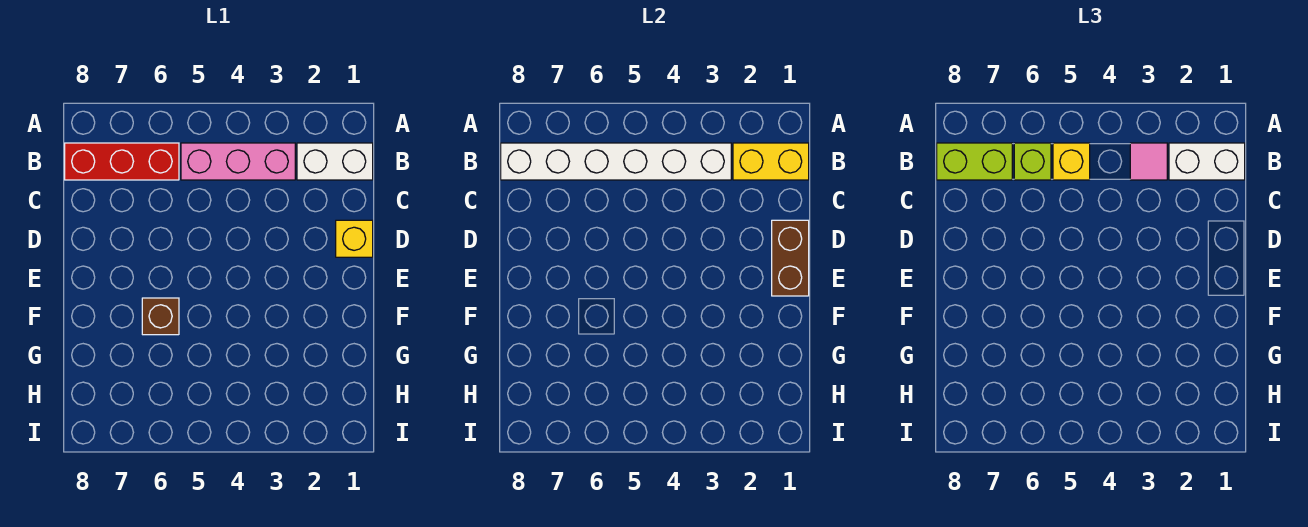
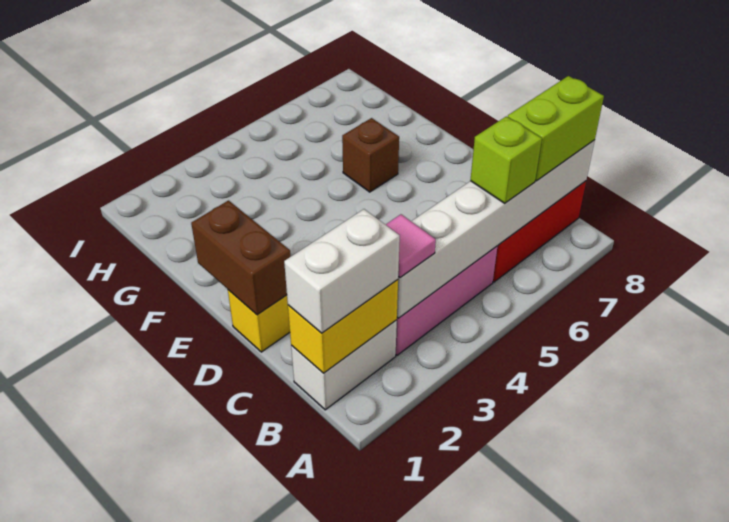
yellow brick B5 level 3 -> none

